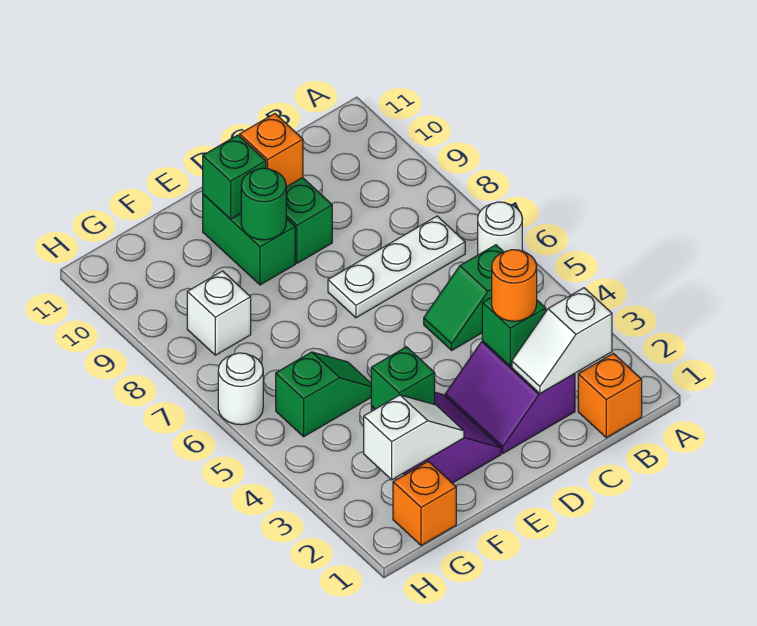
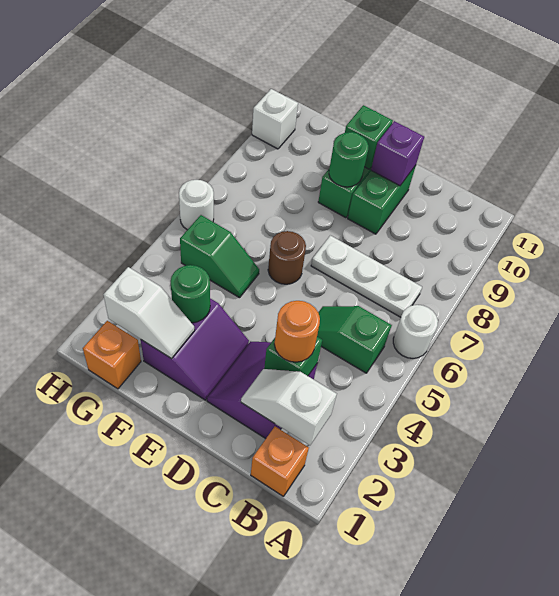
orange brick D10 level 2 -> purple brick D10 level 2
none -> brown round brick E6 level 1
green brick F3 level 2 -> green round brick F3 level 2
white brick G8 level 1 -> white brick H10 level 1

